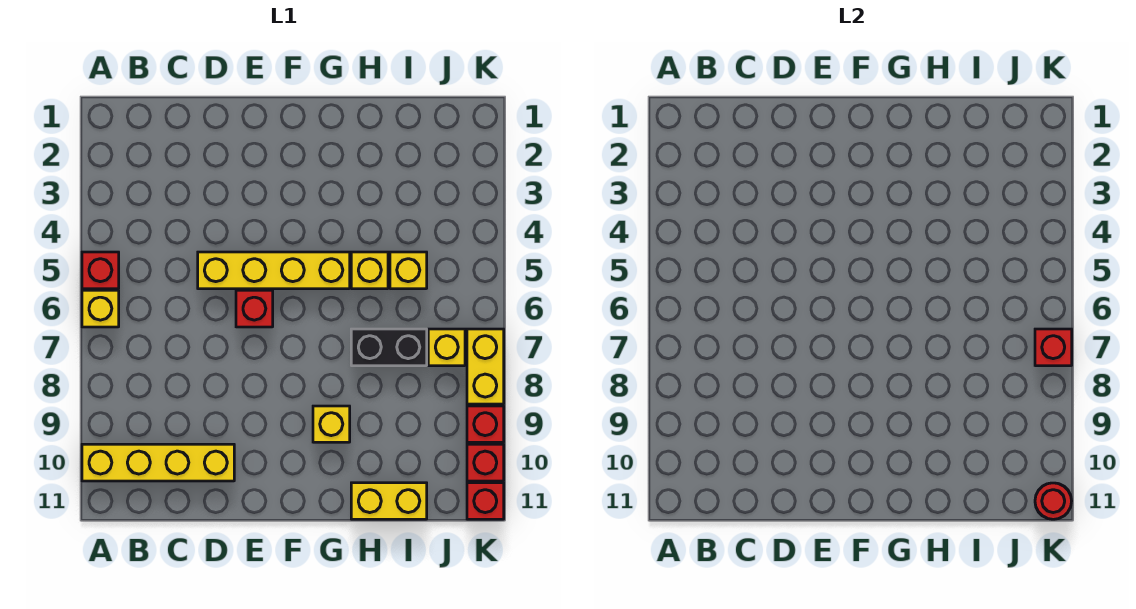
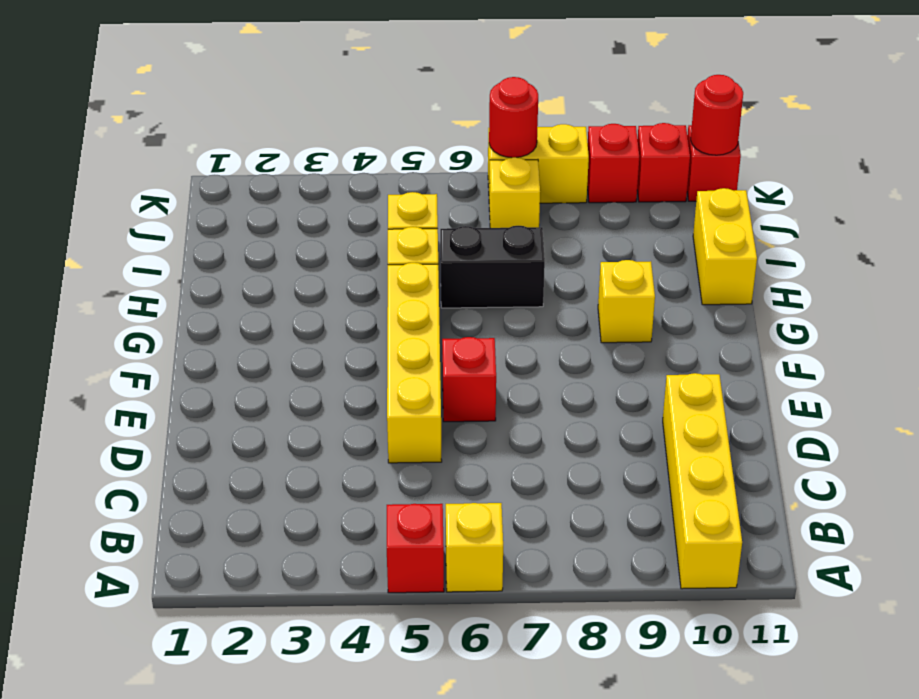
black brick H7:I7 level 1 -> black brick H6:H7 level 1
red brick K7 level 2 -> red round brick K7 level 2

